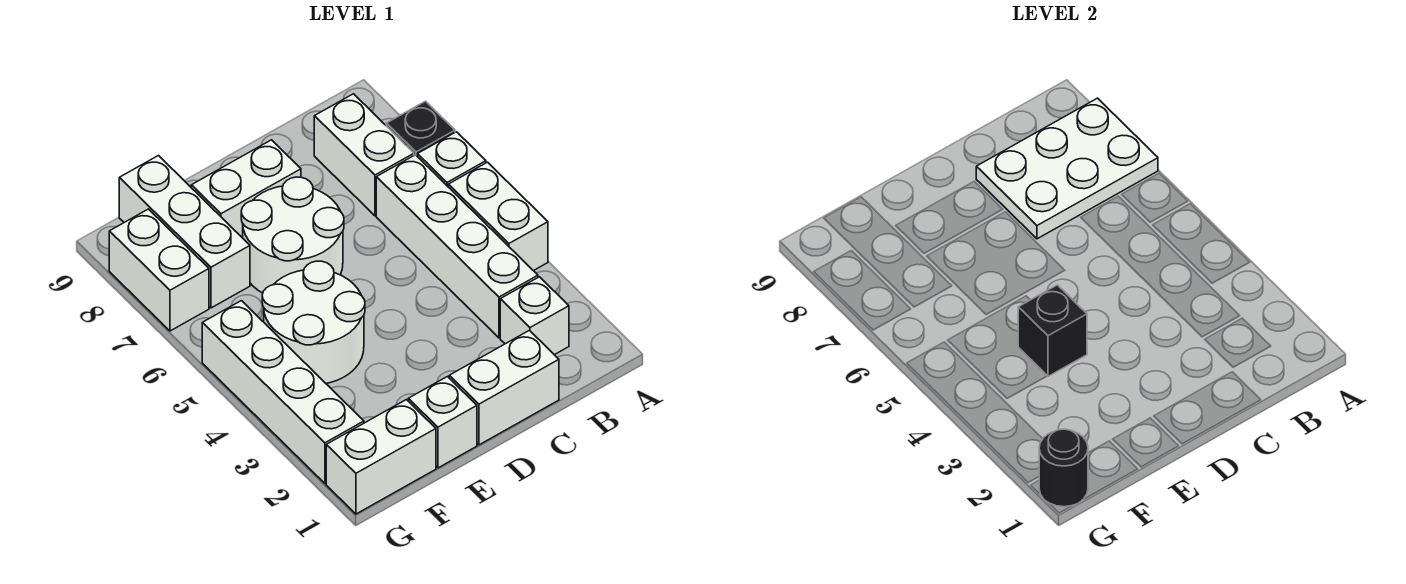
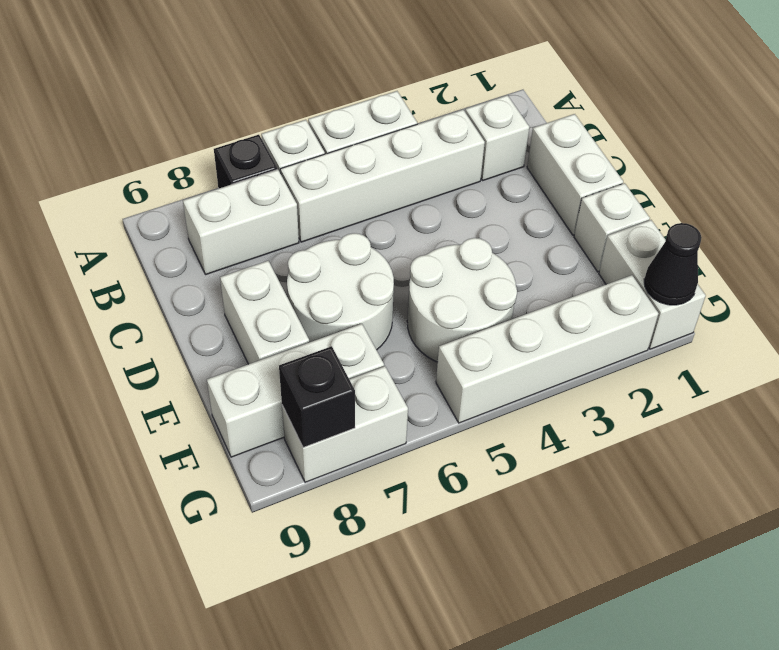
white plate A7:C8 level 2 -> none
black brick E4 level 2 -> black brick G8 level 2
black round brick G1 level 2 -> black cone G1 level 2

